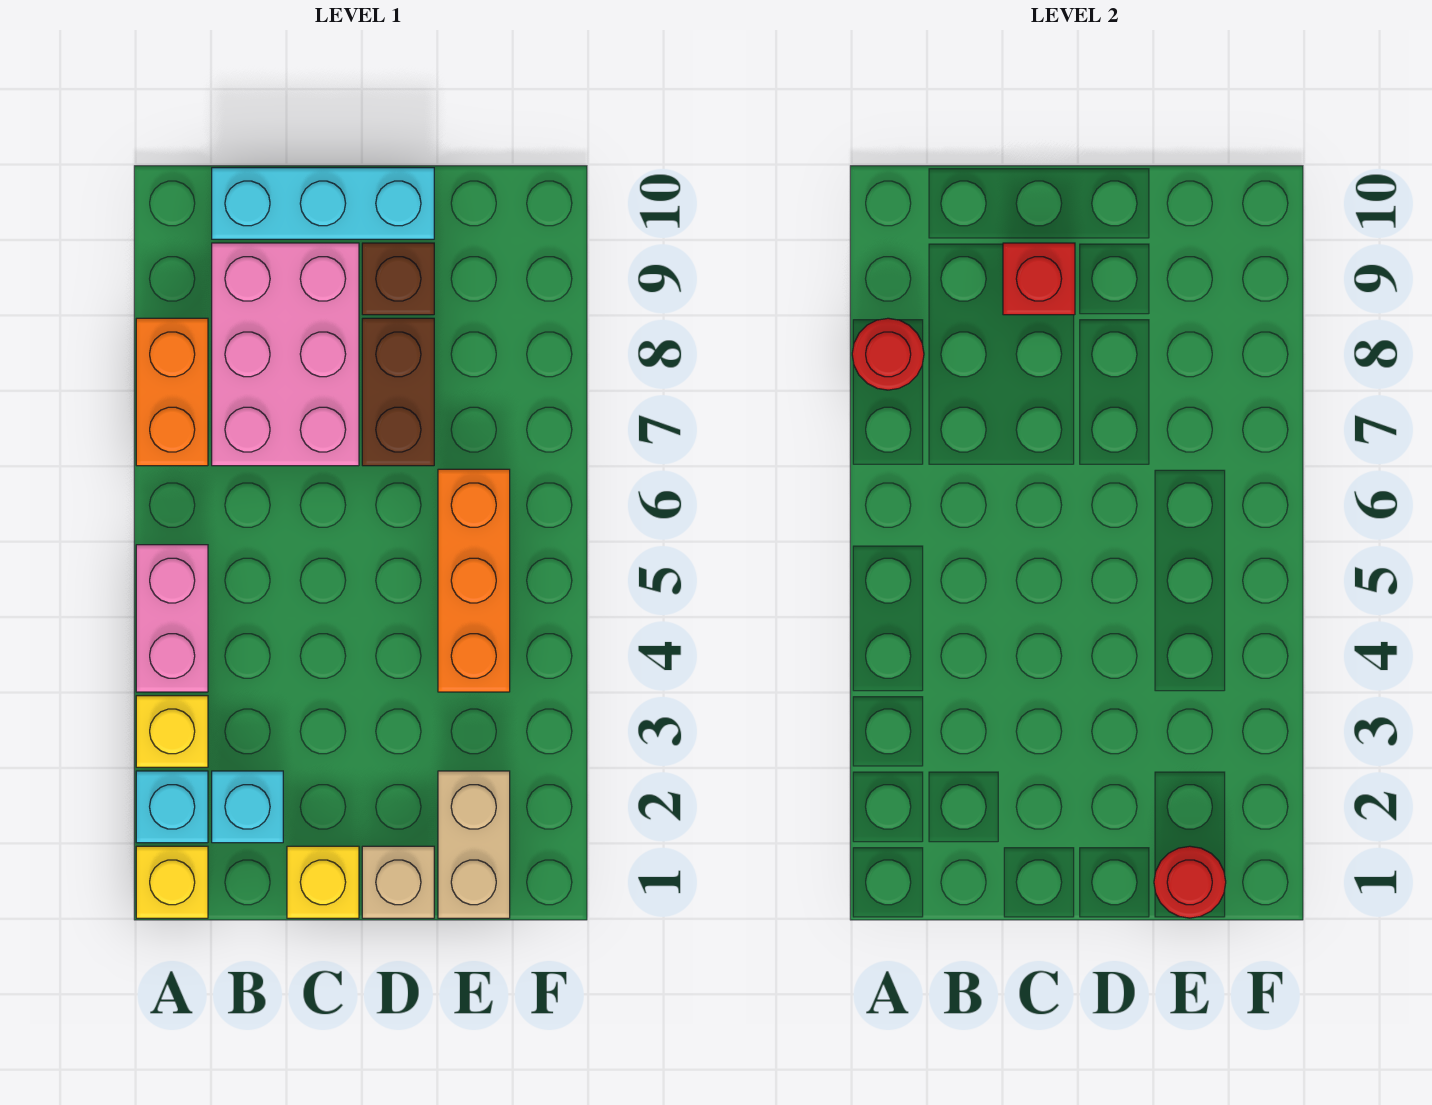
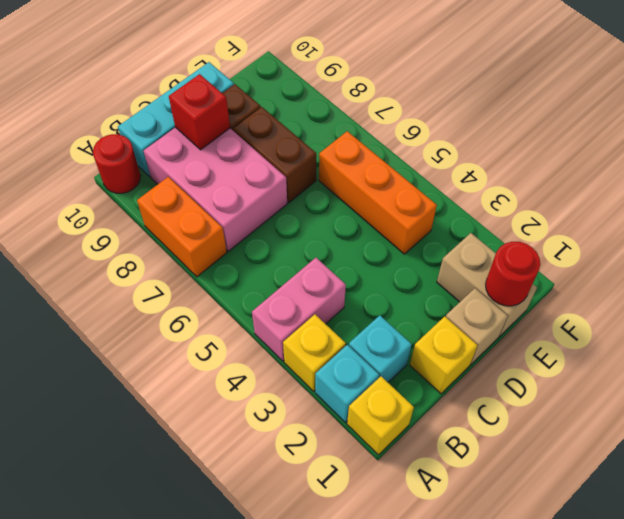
pink brick A4:A5 level 1 -> pink brick A4:B4 level 1
red round brick A8 level 2 -> red round brick A10 level 1

